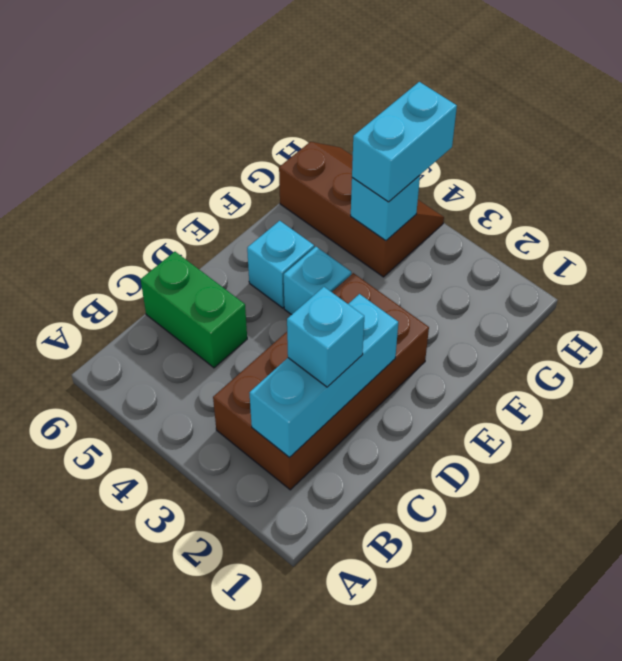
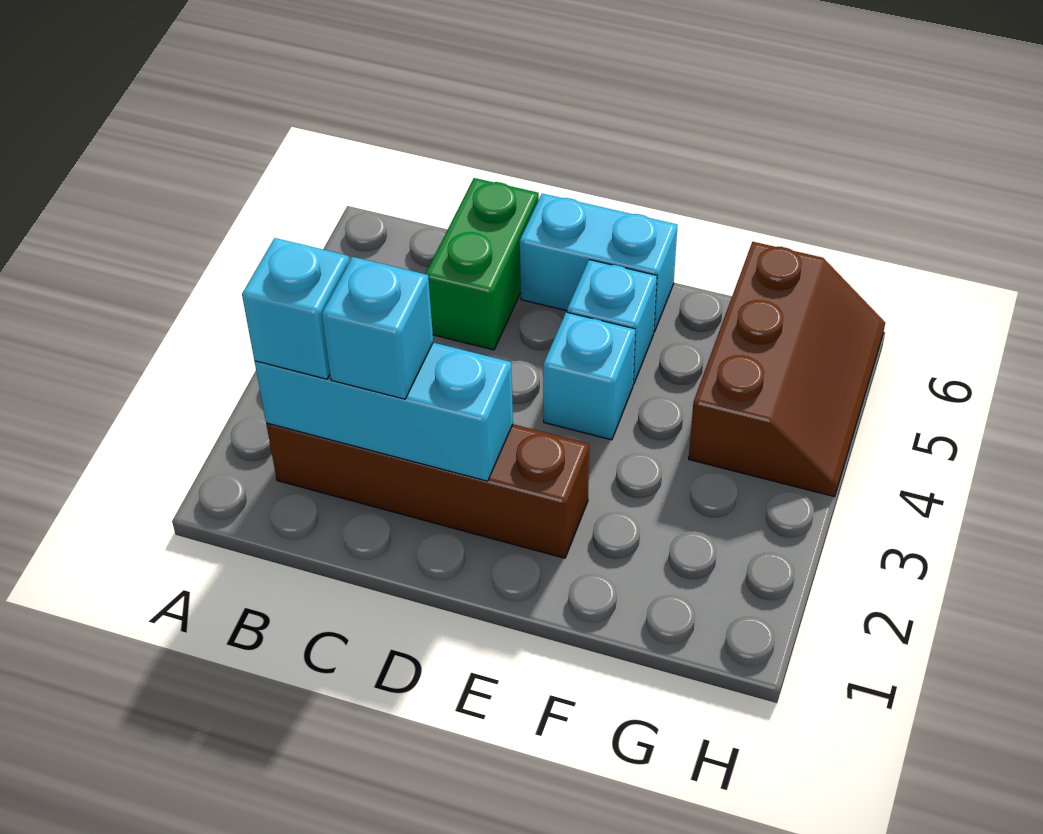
brown brick B2:E3 level 1 -> brown brick B2:E2 level 1
cyan brick G4 level 2 -> cyan brick B2 level 3
cyan brick G4:H4 level 3 -> cyan brick D6:E6 level 1

